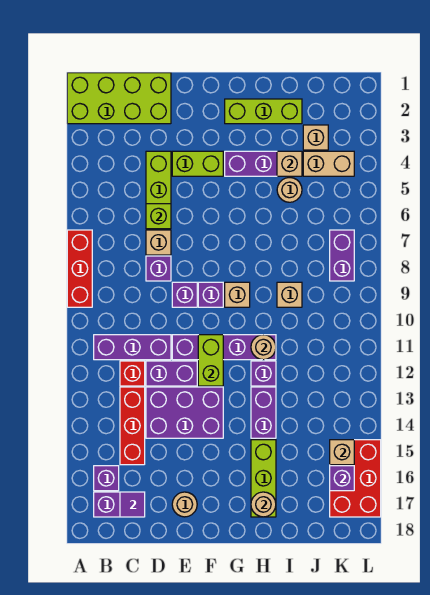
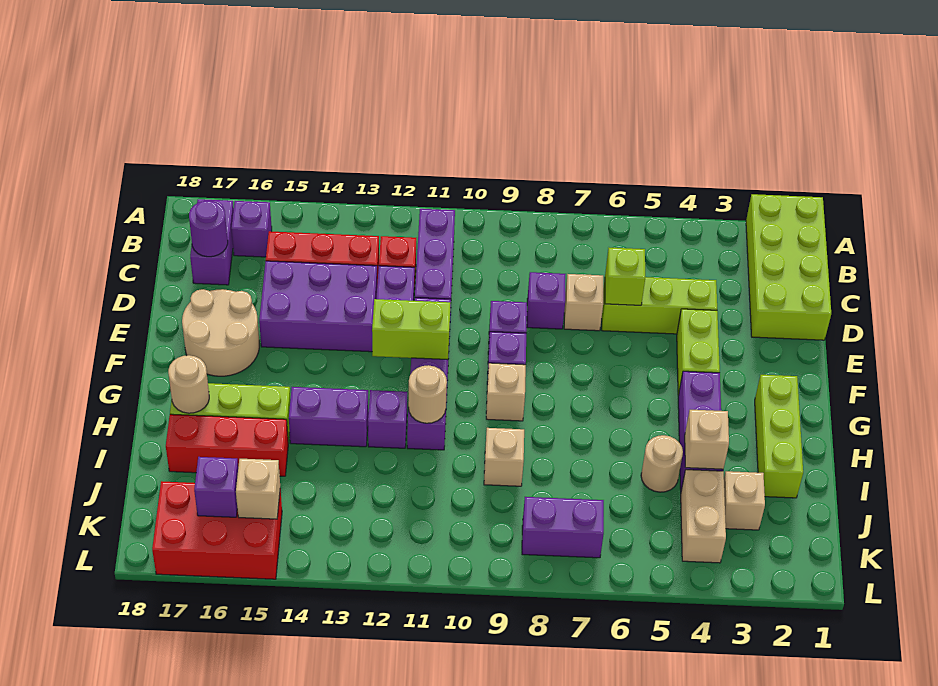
red brick A7:A9 level 1 -> red brick I15:I17 level 1
purple tile C17 level 2 -> purple round brick C17 level 2
purple brick D13:F14 level 1 -> purple brick D13:E15 level 1
tan round brick E17 level 1 -> tan round brick E16:F17 level 1

